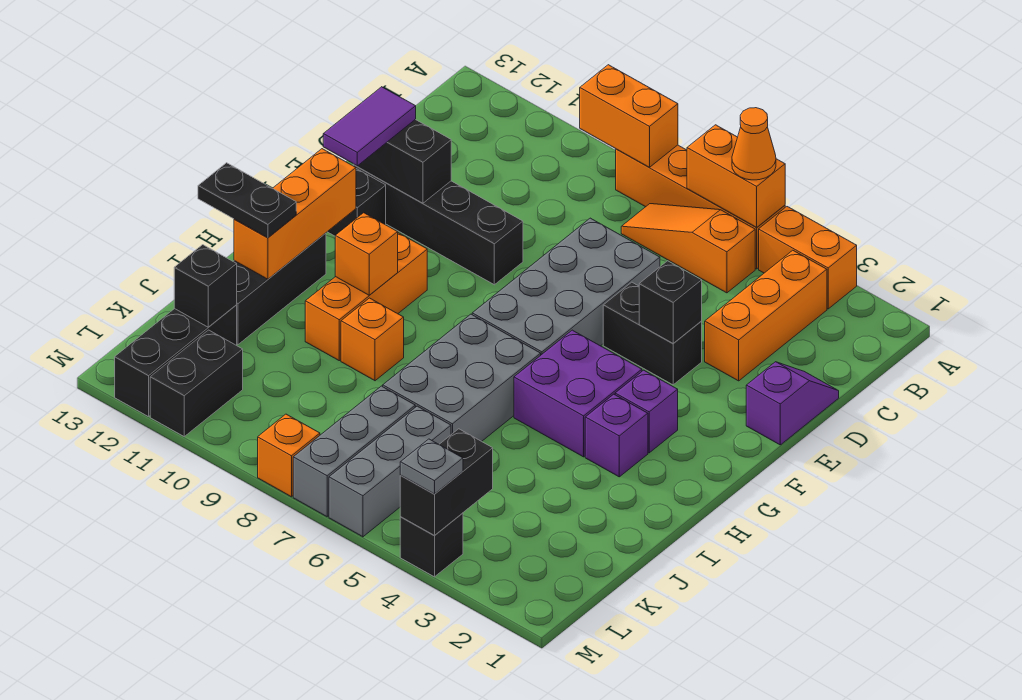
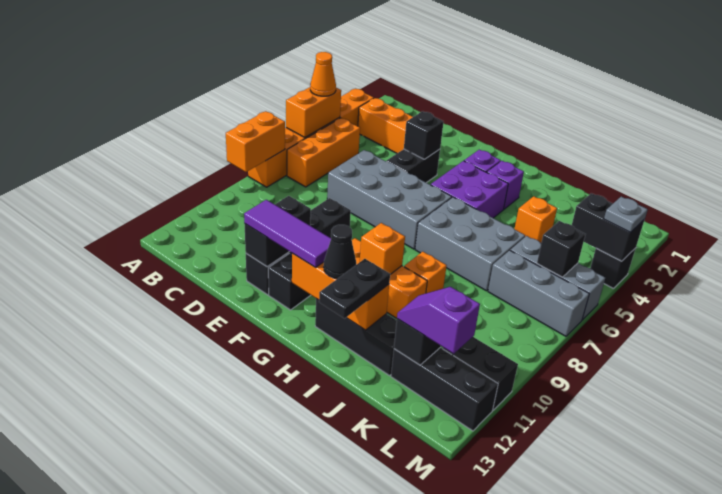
orange slope B5:B7 level 1 top 5 -> orange brick B5:B7 level 1
purple slope D1:E1 level 1 top E -> purple slope K12:L12 level 3 top L
purple tile E12:F12 level 3 -> purple tile E12:G12 level 3
none -> black cone H12 level 3
none -> black brick L6 level 2
orange brick M8 level 1 -> orange brick J4 level 1

